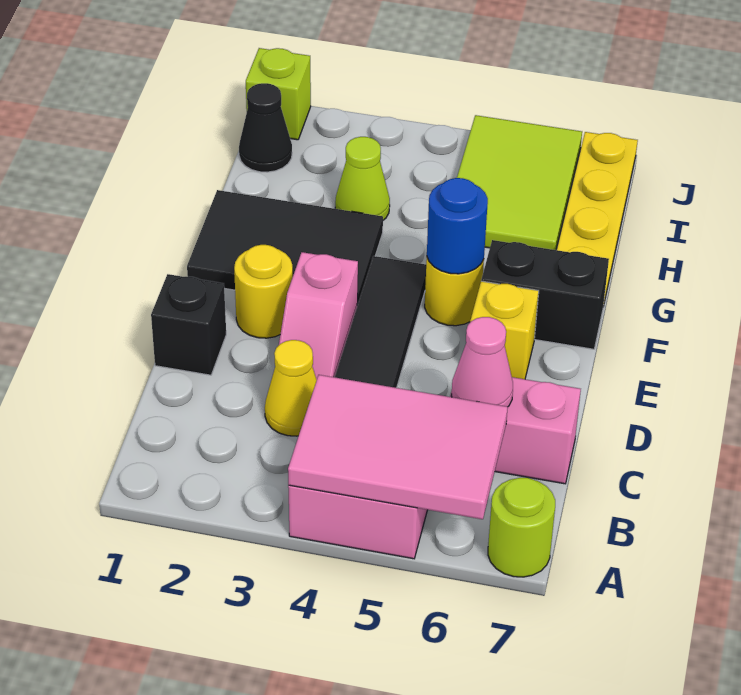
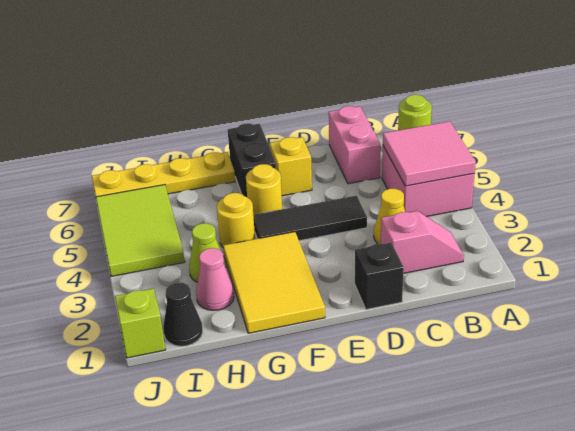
pink tile A4:B6 level 2 -> pink tile A4:B5 level 2
pink cone C6 level 2 -> pink cone H2 level 1
pink slope D3:E3 level 1 top E -> pink slope B2:C2 level 1 top C
yellow round brick E2 level 1 -> yellow round brick G4 level 1
black tile F1:G3 level 1 -> yellow tile F1:G3 level 1
blue round brick F5 level 2 -> none
lime tile H5:J6 level 1 -> lime tile I4:J6 level 1

